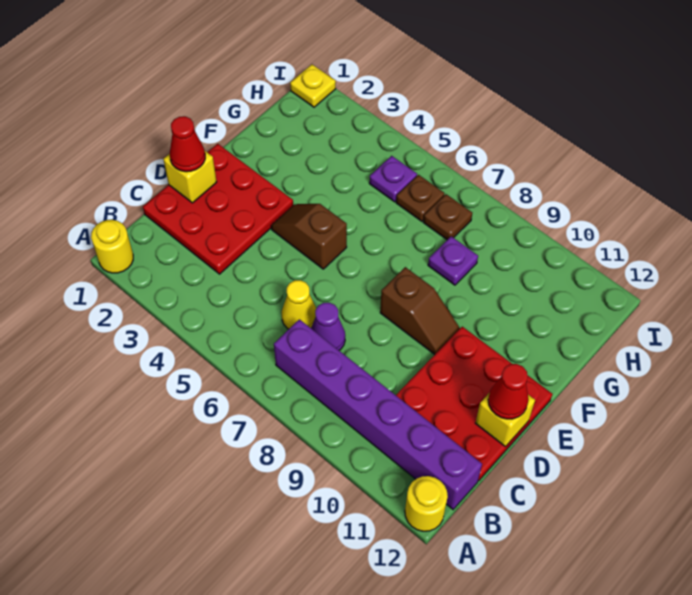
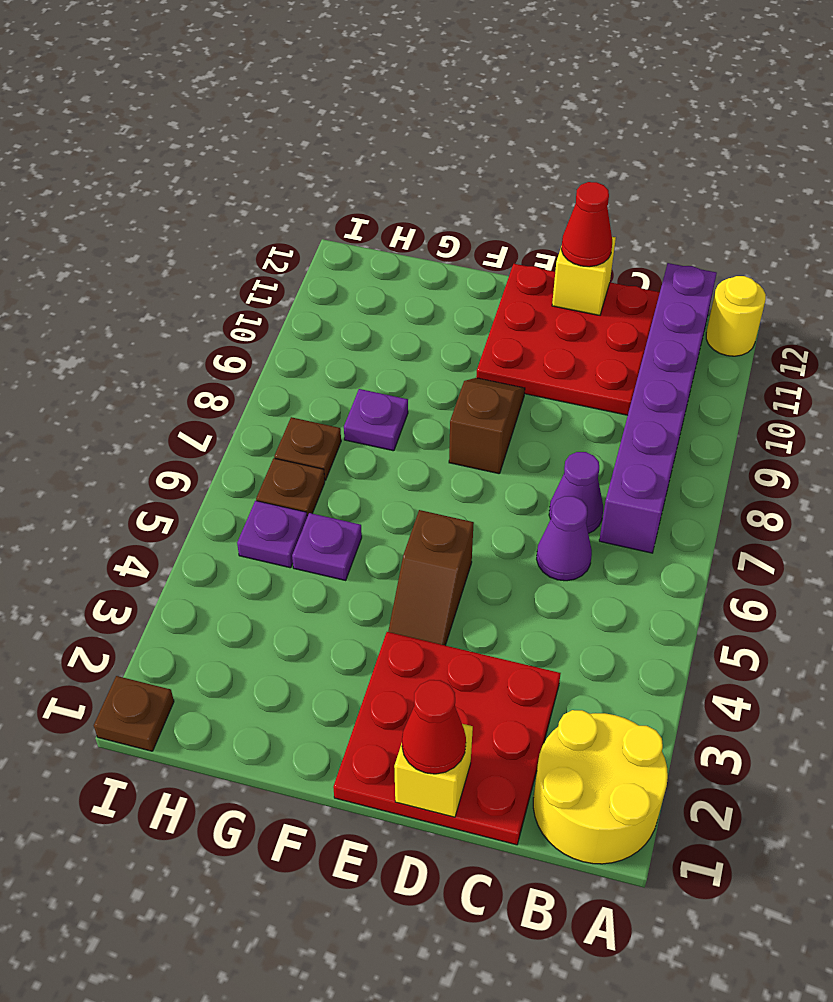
yellow round brick A1 level 1 -> yellow round brick A1:B2 level 1
yellow cone C6 level 1 -> purple cone C6 level 1
none -> purple plate G5 level 1
yellow plate I1 level 1 -> brown plate I1 level 1

